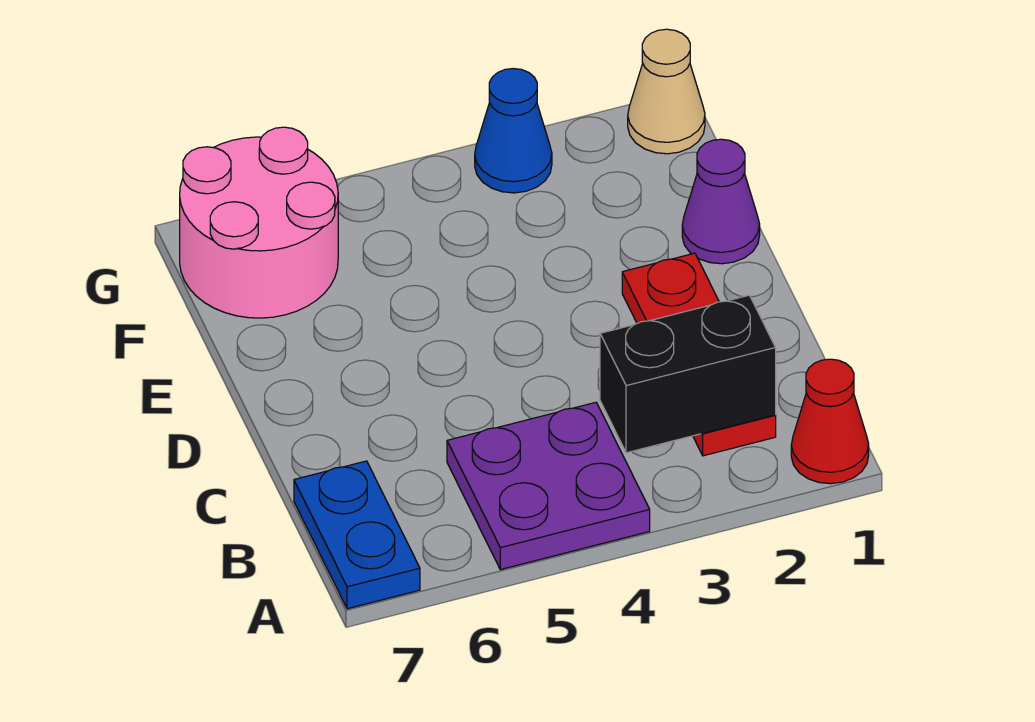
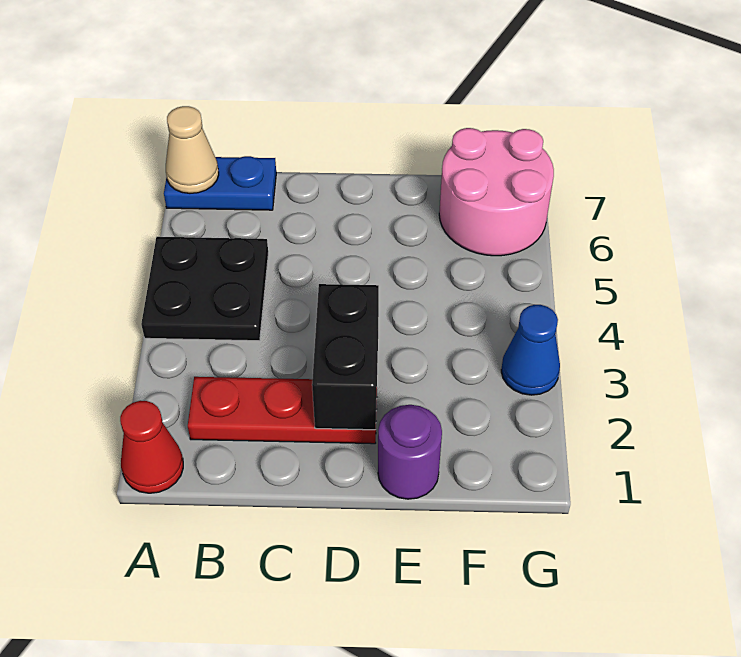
purple plate A4:B5 level 1 -> black plate A4:B5 level 1
black brick B2:B3 level 2 -> black brick D2:D3 level 2
purple cone E1 level 1 -> purple round brick E1 level 1
tan cone G1 level 1 -> tan cone A7 level 2

